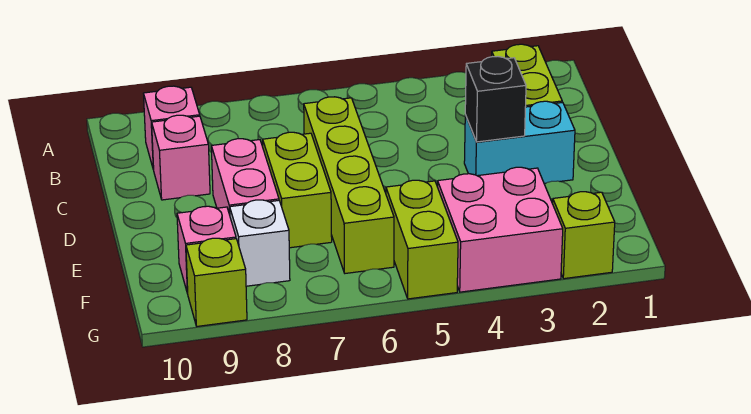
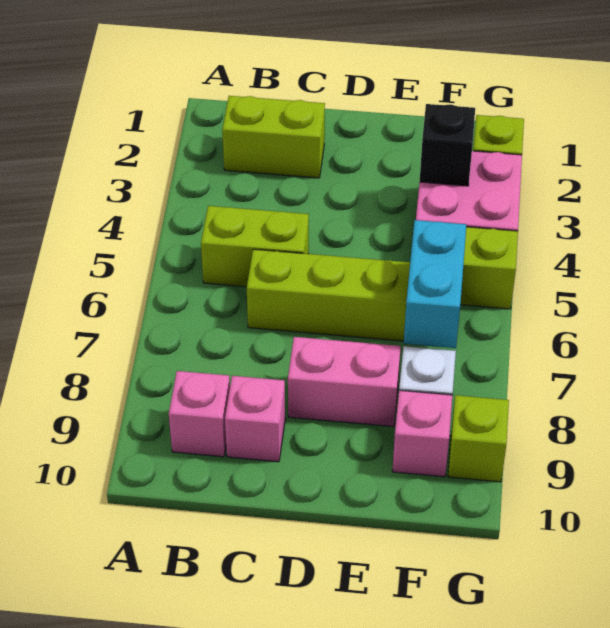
cyan brick D2:D3 level 1 -> cyan brick F6:F7 level 2
black brick D3 level 2 -> black brick F3 level 2
lime brick D7:E7 level 1 -> lime brick B5:C5 level 1

